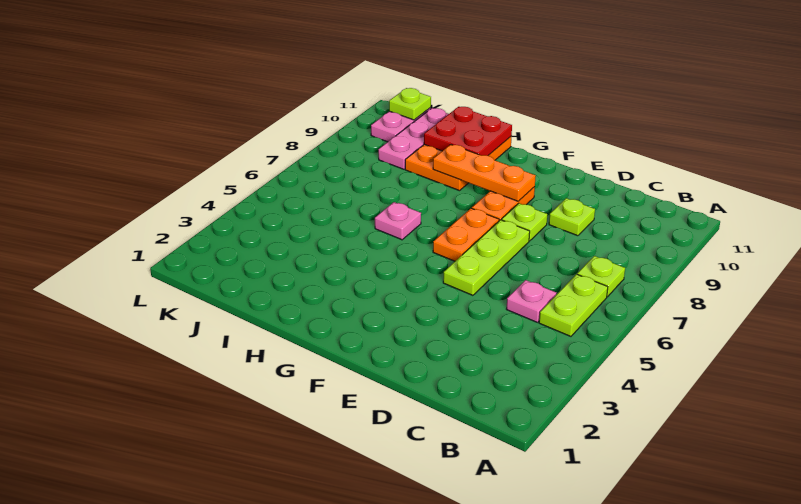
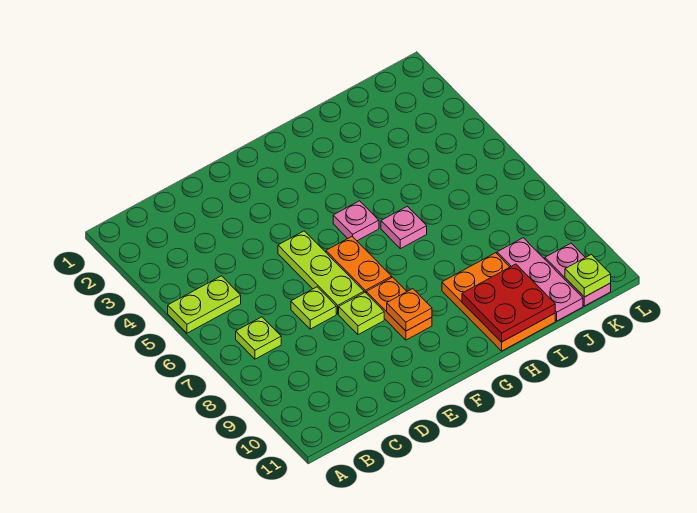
lime plate B5:B6 level 1 -> lime plate A5:B5 level 1
pink plate C5 level 1 -> pink plate G5 level 1
lime plate D9 level 1 -> lime plate D7 level 1
orange plate F9:H9 level 2 -> orange plate F9 level 2

